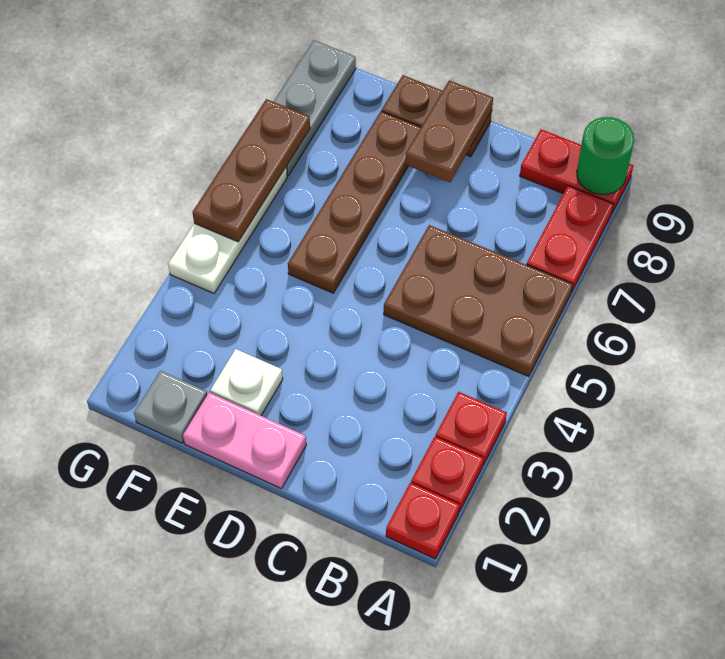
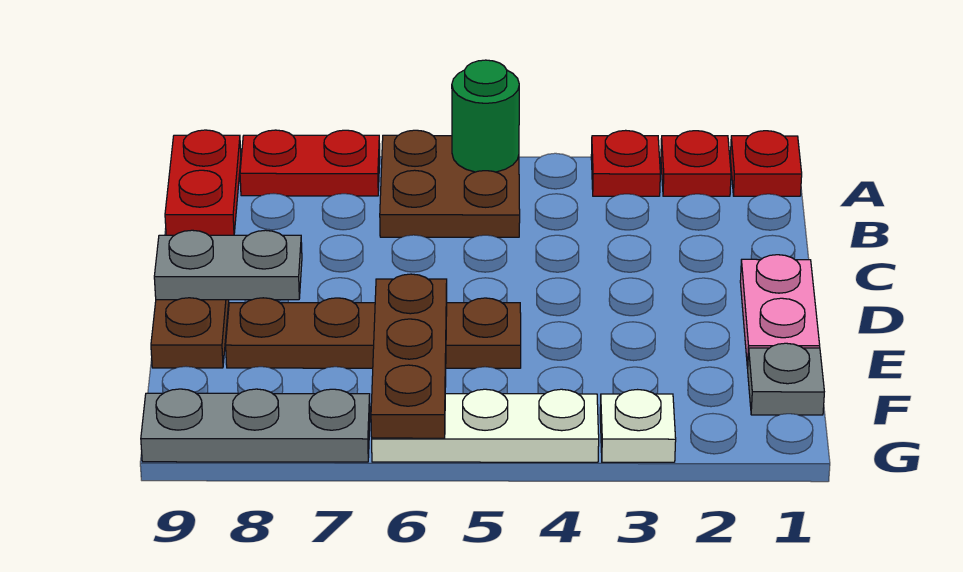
brown plate A5:C6 level 1 -> brown plate A5:B6 level 1
green round brick A9 level 2 -> green round brick A5 level 2
brown plate D8:D9 level 2 -> grey plate D8:D9 level 2
white plate E2 level 1 -> white plate G3 level 1
brown plate G5:G7 level 2 -> brown plate E6:G6 level 2

